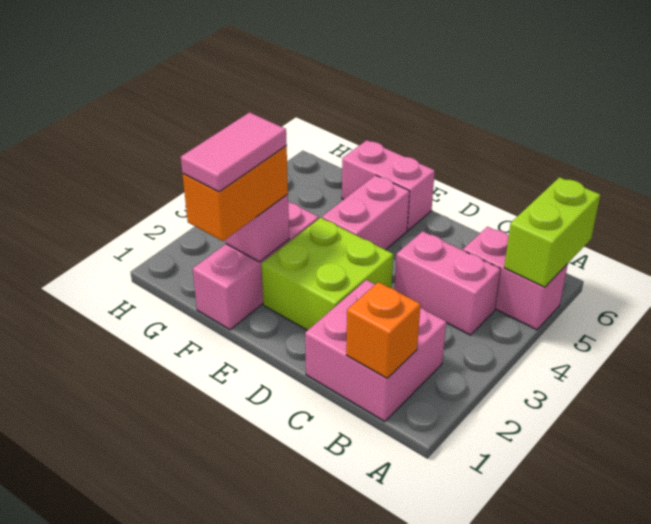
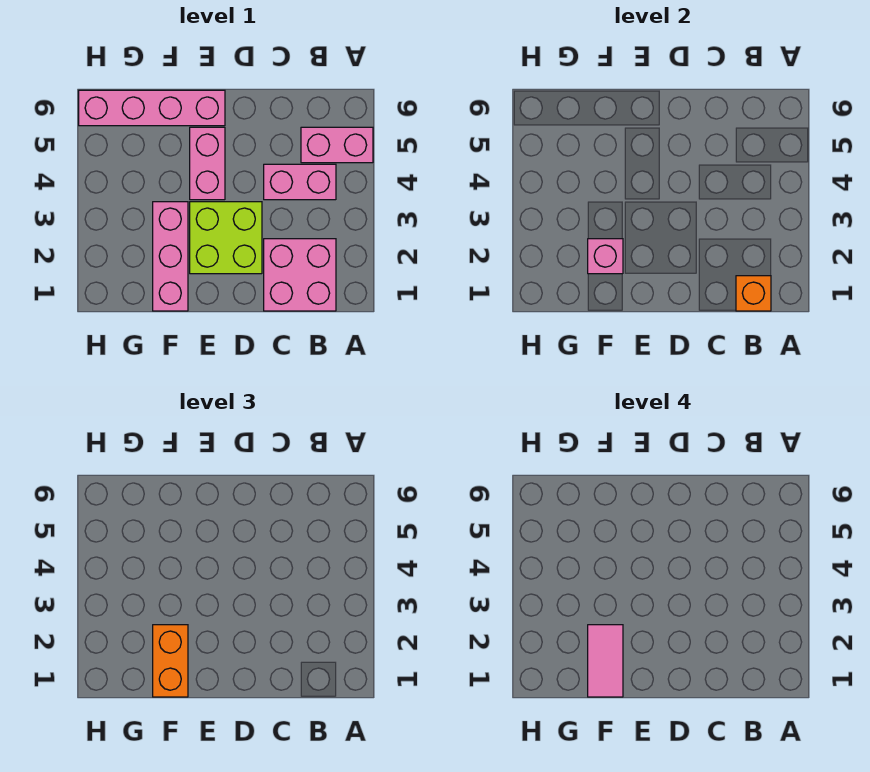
lime brick A5:A6 level 2 -> none
pink brick E6:F6 level 1 -> pink brick E6:H6 level 1

